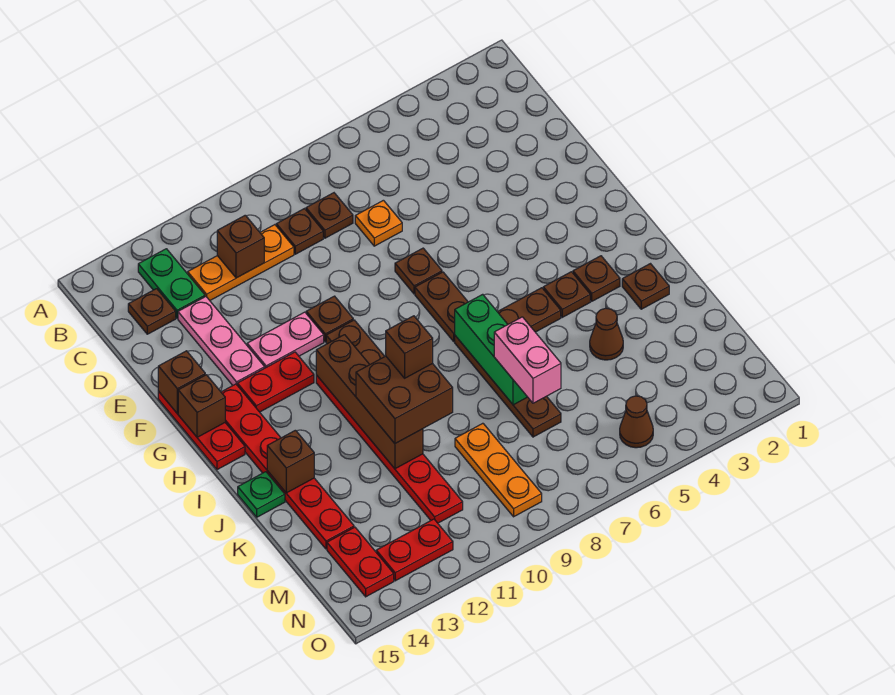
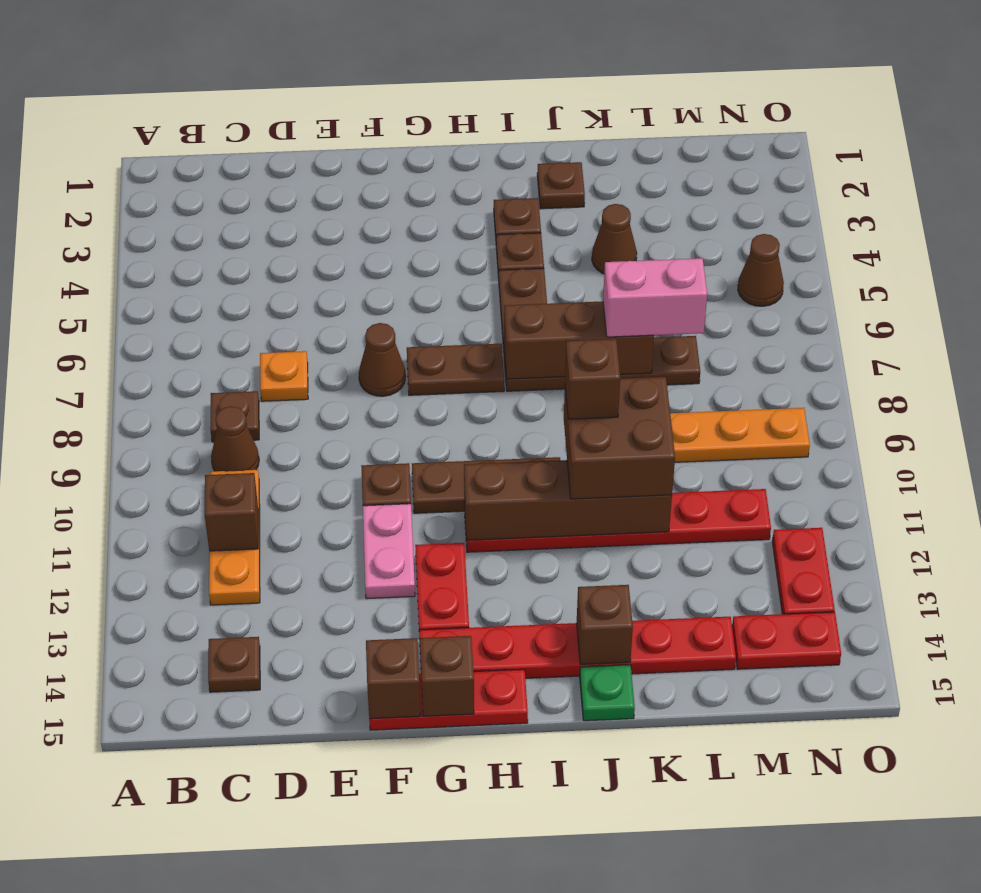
green plate B13:C13 level 1 -> none
brown plate C9 level 1 -> brown cone C9 level 1
pink plate D13:F13 level 1 -> none
brown plate F7 level 1 -> brown cone F7 level 1
green brick I7:K7 level 2 -> brown brick I7:K7 level 2

